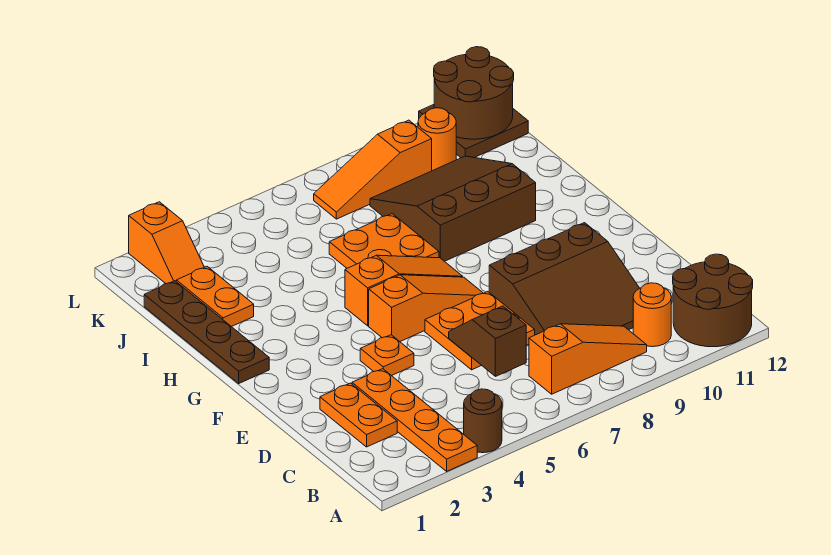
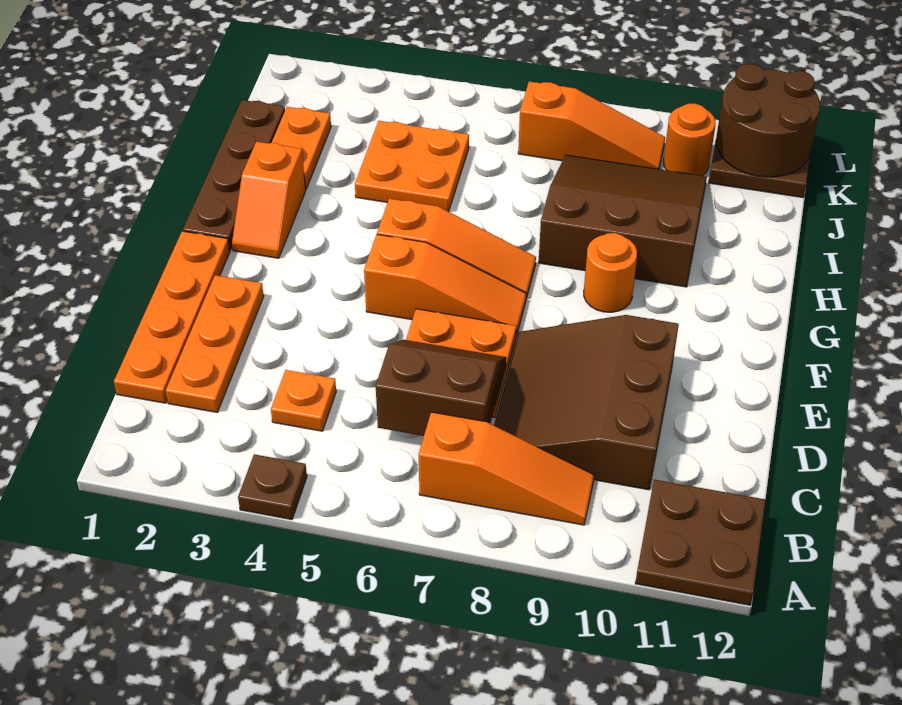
orange plate A3:D3 level 1 -> orange plate C1:F1 level 1
brown round brick A4 level 1 -> brown plate A4 level 1
brown round brick A11:B12 level 1 -> brown plate A11:B12 level 1
orange round brick B10 level 1 -> orange round brick G9 level 1
orange plate C2:D2 level 1 -> orange plate C2:E2 level 1
brown slope C6:D6 level 2 top C -> brown slope C6:D7 level 2 top C
brown slope C8:E10 level 1 top E -> brown slope C8:E10 level 1 top 10
orange plate E4 level 1 -> orange plate C4 level 1
orange plate H6:I7 level 1 -> orange plate I4:J5 level 1
orange slope K2:L2 level 1 top L -> orange slope G2:H2 level 1 top H
orange slope K7:K9 level 1 top 9 -> orange slope K7:K9 level 1 top 7

